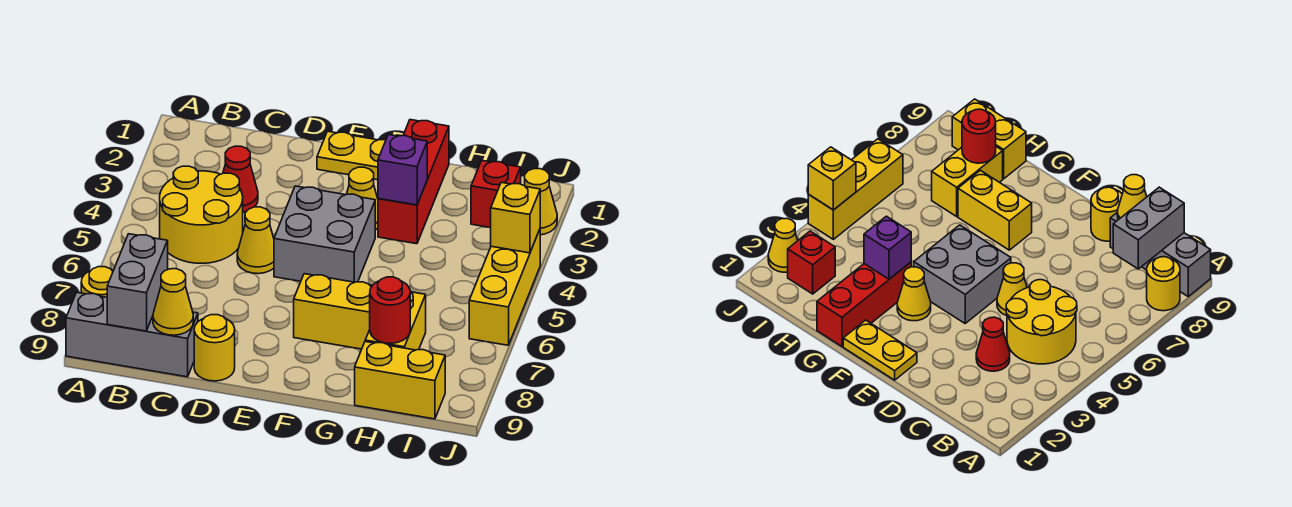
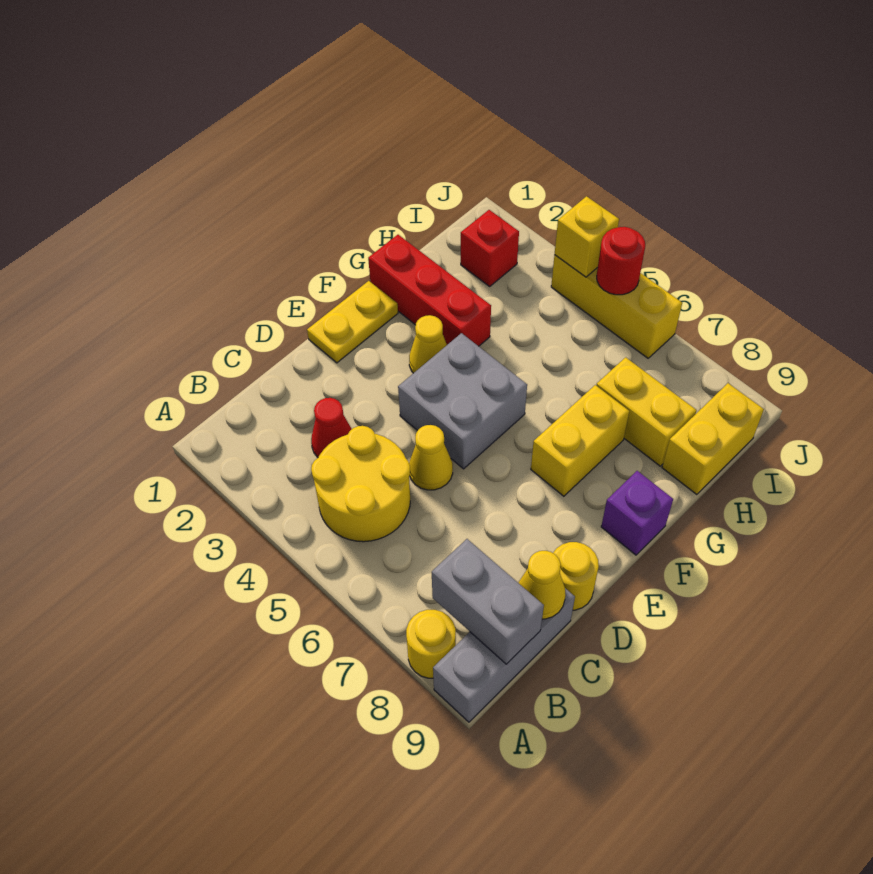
purple brick G3 level 2 -> purple brick F9 level 1
red round brick H8 level 2 -> red round brick J5 level 2
yellow cone J2 level 1 -> none

